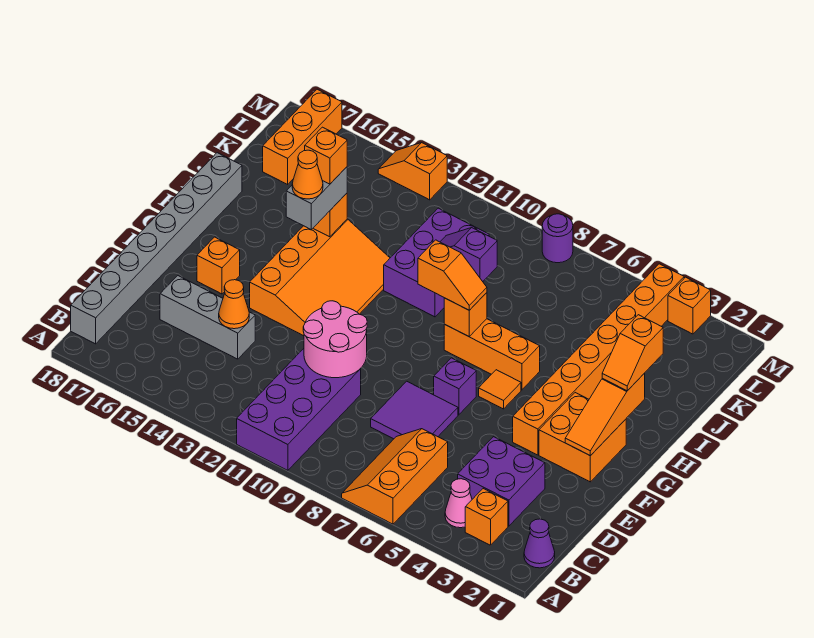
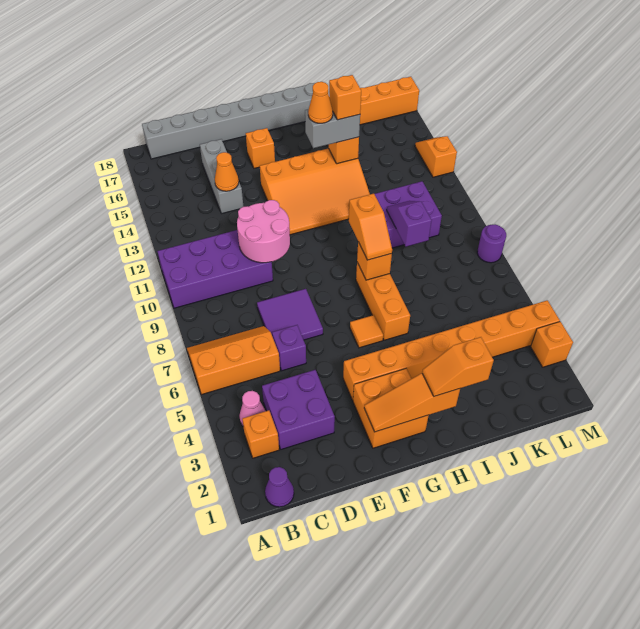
purple brick F7 level 1 -> purple brick D6 level 1

